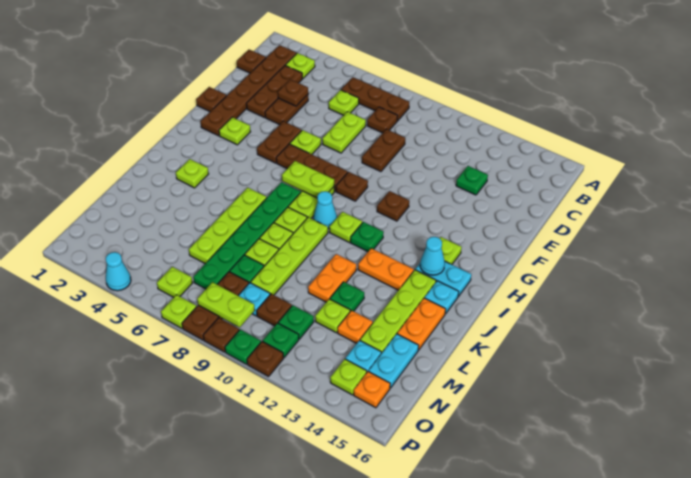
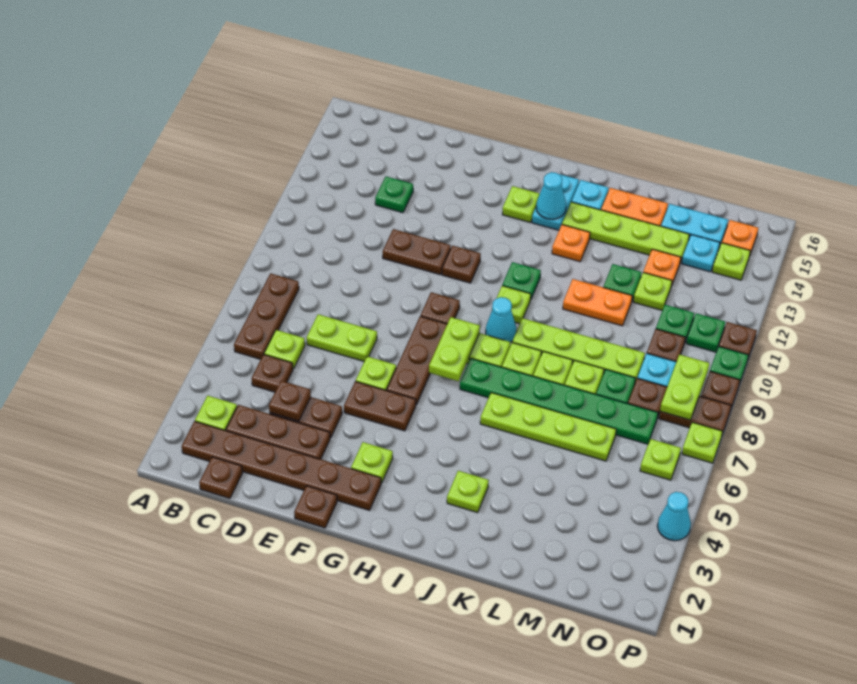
brown plate C8 level 1 -> brown plate C5 level 1
brown plate D9:E9 level 1 -> brown plate E11:F11 level 1
orange plate J12:J13 level 1 -> orange plate J13 level 1

